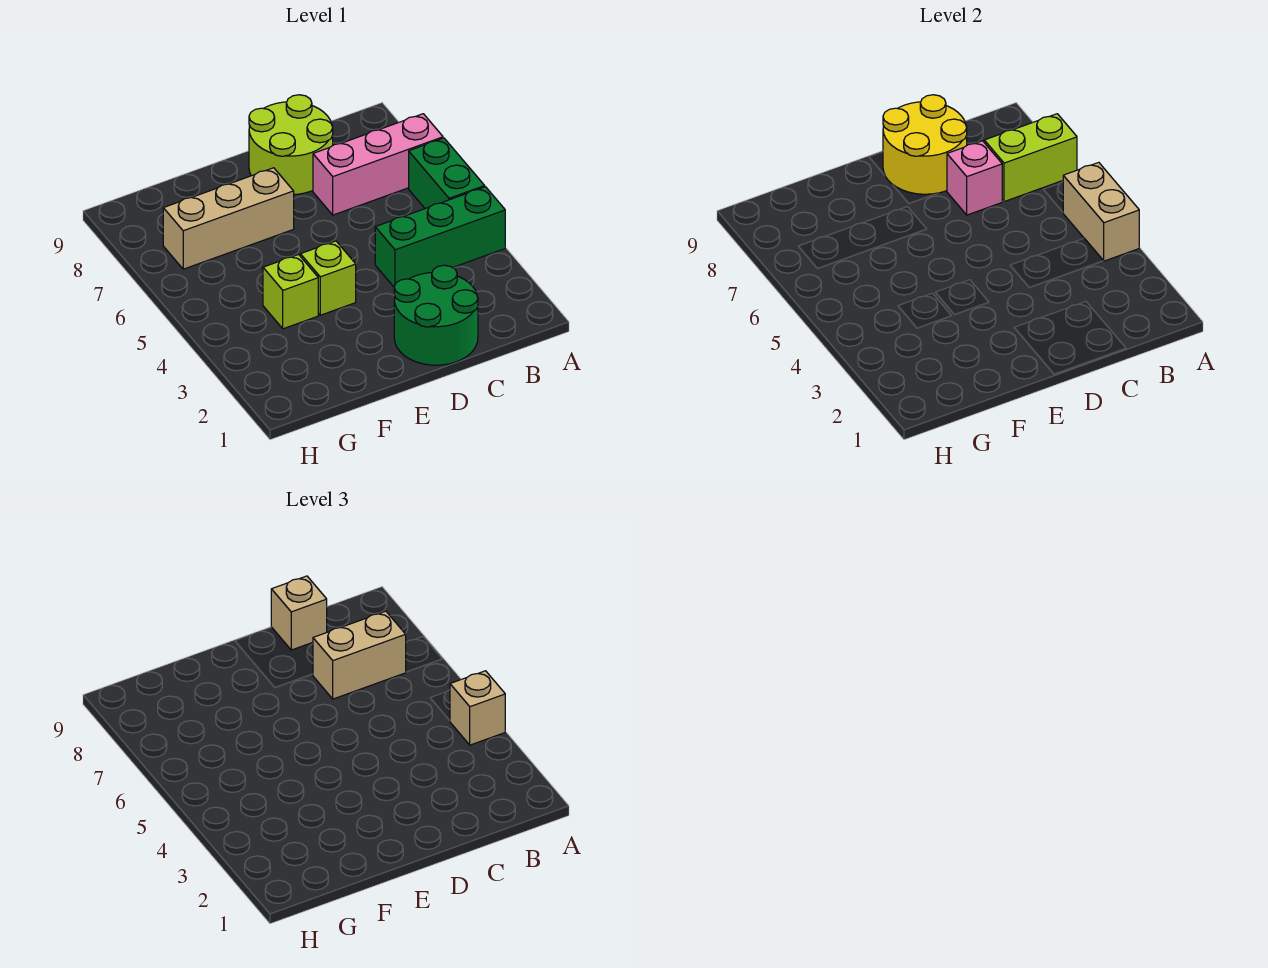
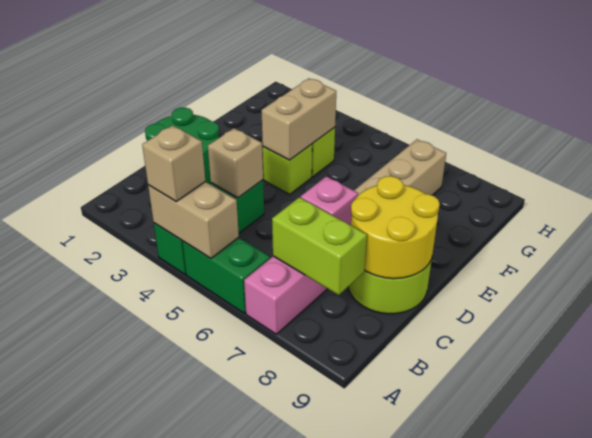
lime brick A7:B7 level 2 -> lime brick B7:B8 level 2
tan brick B7:C7 level 3 -> tan brick E4:F4 level 2
tan brick C9 level 3 -> tan brick C4 level 2

